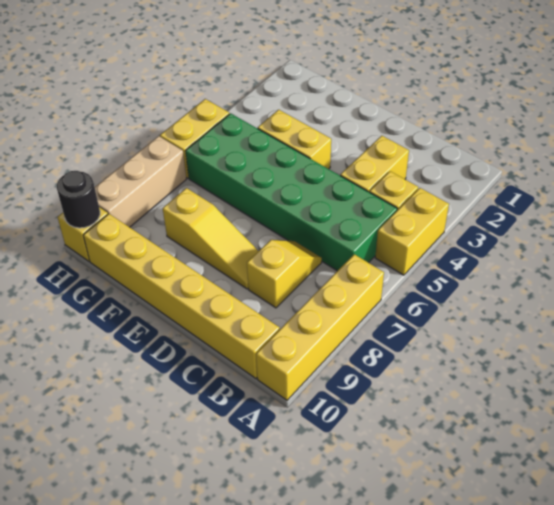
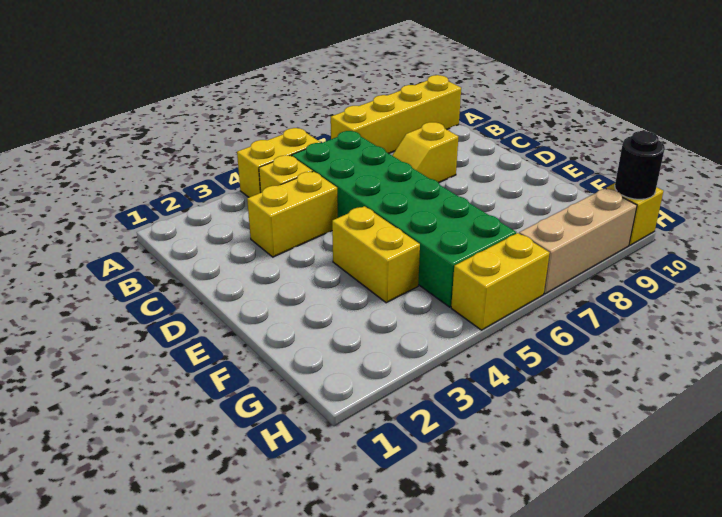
yellow brick B10:G10 level 1 -> none
yellow slope D8:F8 level 1 top F -> none

